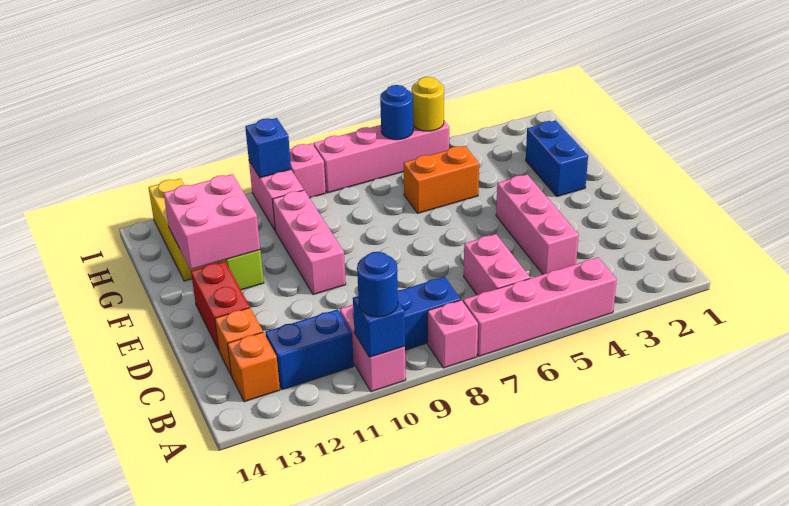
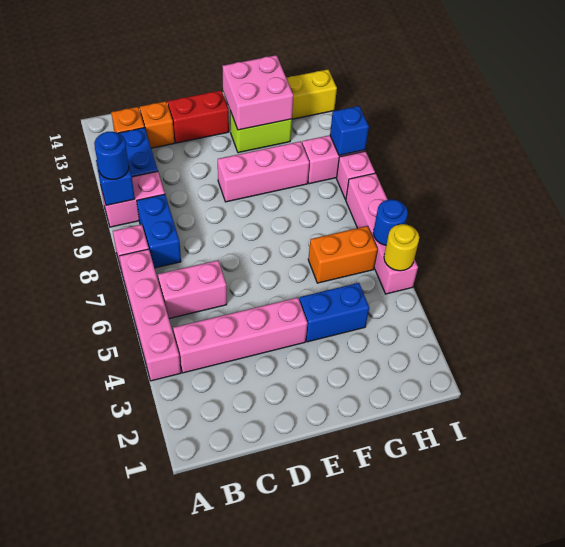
pink brick C4:E4 level 1 -> pink brick B4:E4 level 1
blue brick F2:G2 level 1 -> blue brick F4:G4 level 1
orange brick G5:G6 level 1 -> orange brick G6:H6 level 1

